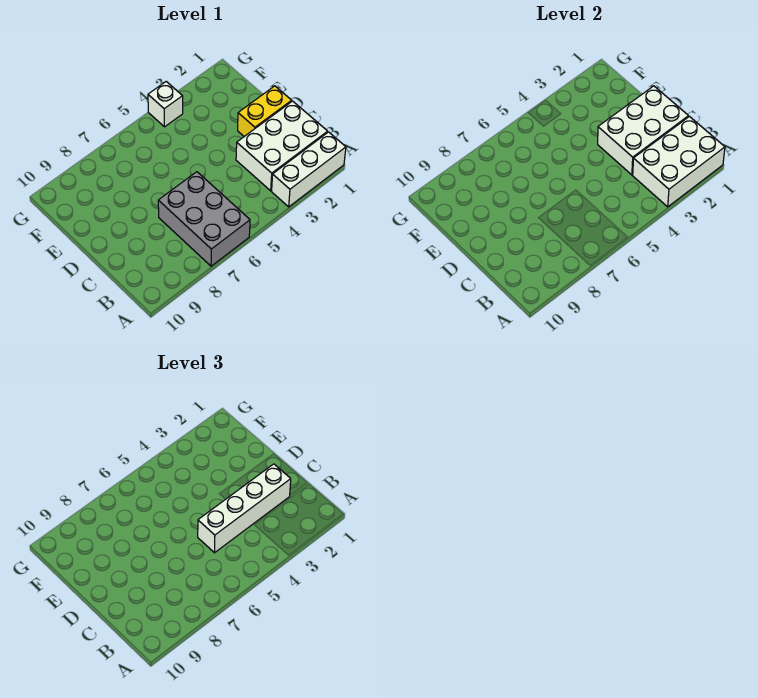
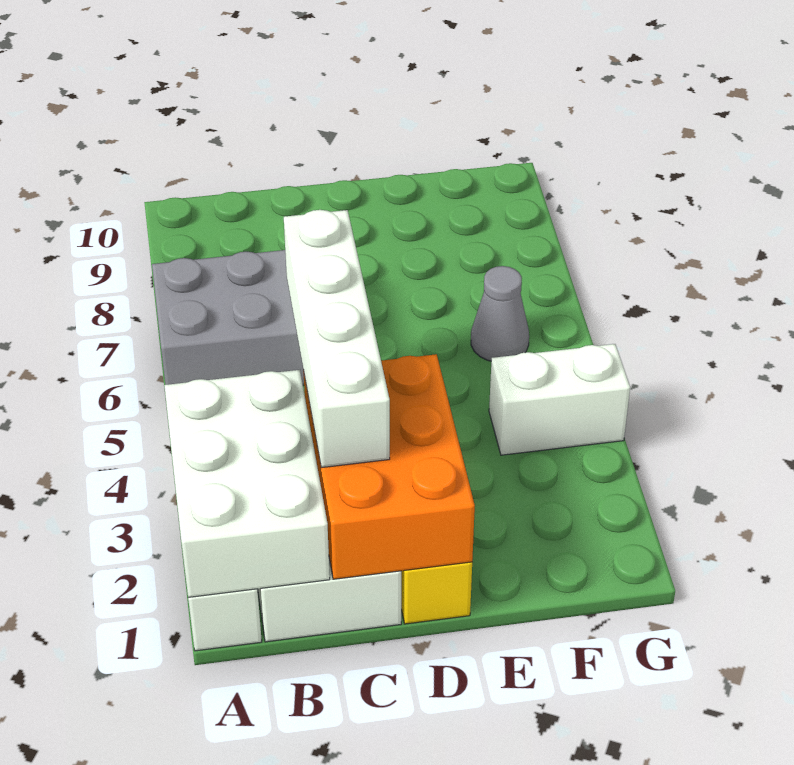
white brick C1:D3 level 2 -> orange brick C1:D3 level 2
none -> grey cone F6 level 1
white brick G4 level 1 -> white brick F4:G4 level 1

